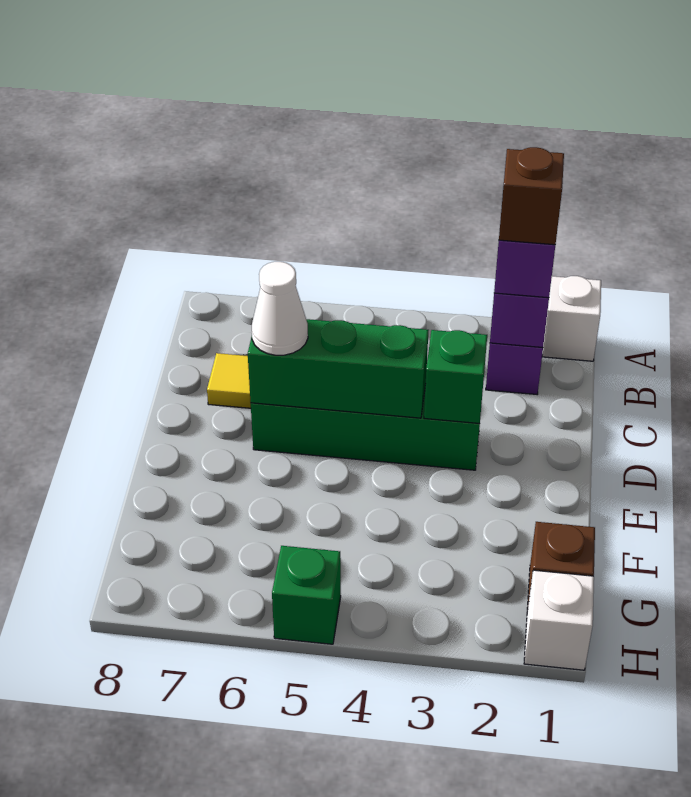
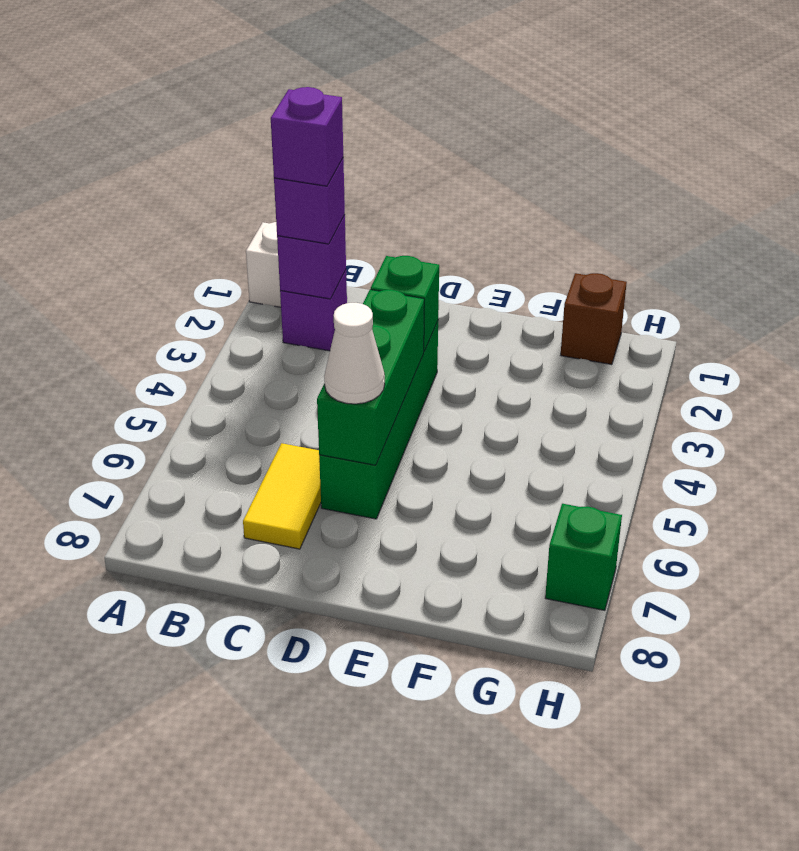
brown brick B2 level 4 -> purple brick B2 level 4
white brick H1 level 1 -> none
green brick H5 level 1 -> green brick H7 level 1

